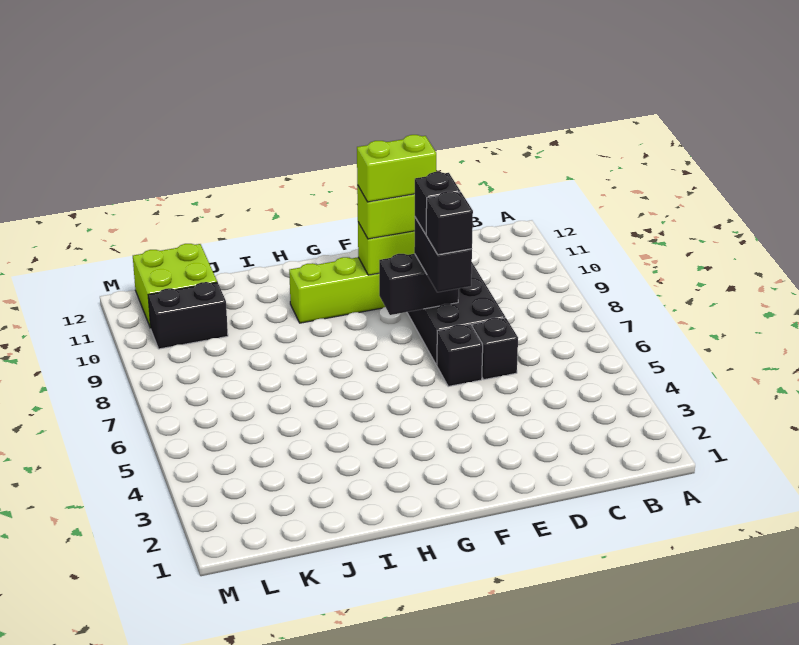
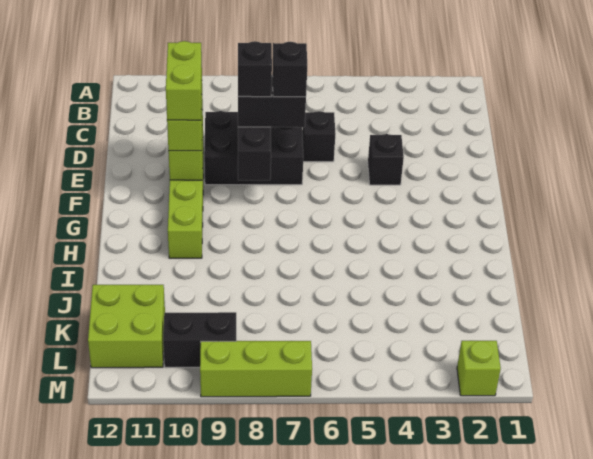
black brick E6 level 1 -> black brick E4 level 1
black brick K10:L10 level 1 -> black brick L9:L10 level 1
none -> lime brick M2 level 1
none -> lime brick M7:M9 level 1

